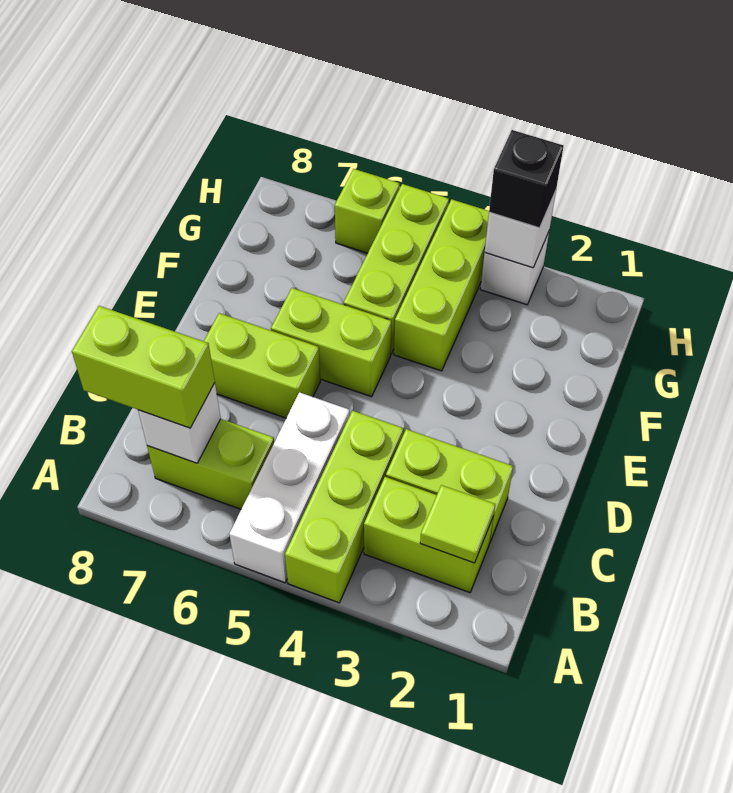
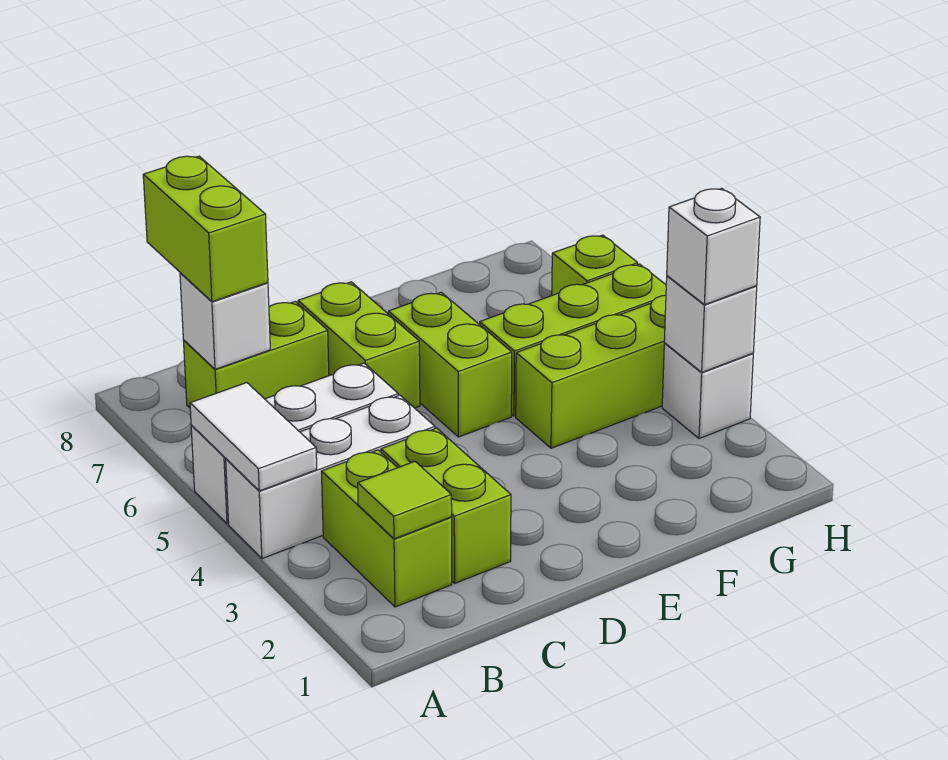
lime brick A4:C4 level 1 -> white brick A4:C4 level 1
none -> white tile A4:A5 level 2
lime brick B6:B7 level 1 -> lime brick B7:C7 level 1
black brick H3 level 3 -> white brick H3 level 3

